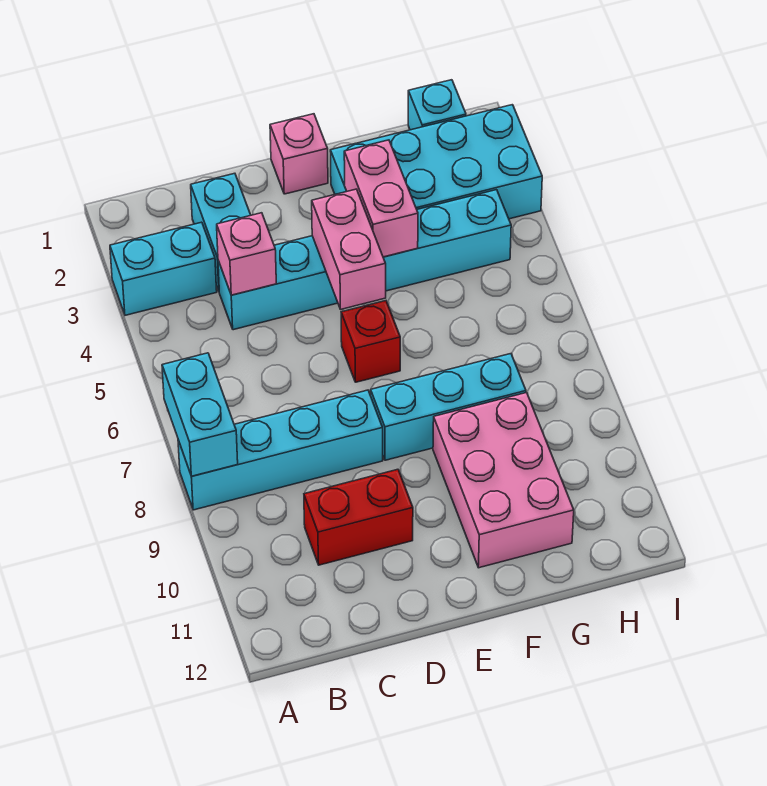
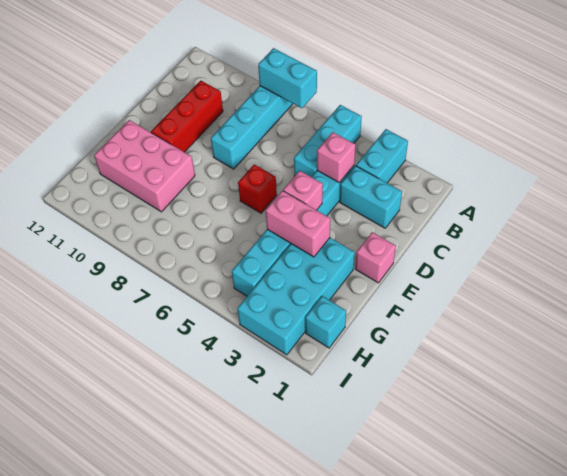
red brick C10:D10 level 1 -> red brick C10:E10 level 1
pink brick E4:E5 level 2 -> pink brick E4 level 2
cyan brick E8:G8 level 1 -> cyan brick A5:C5 level 1

